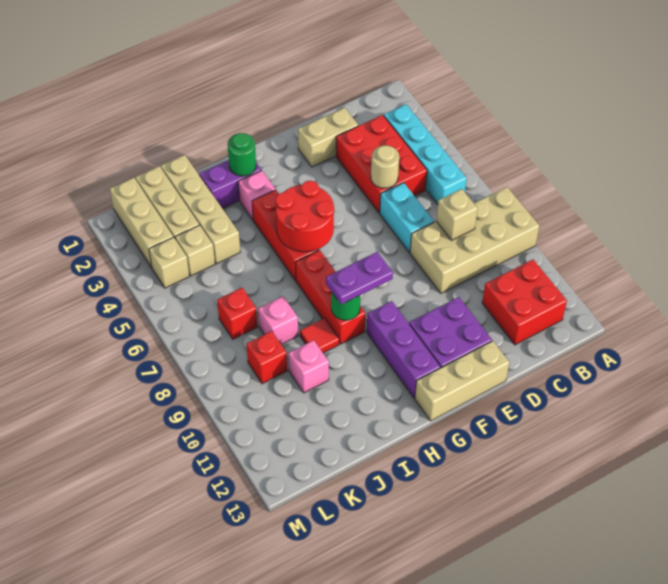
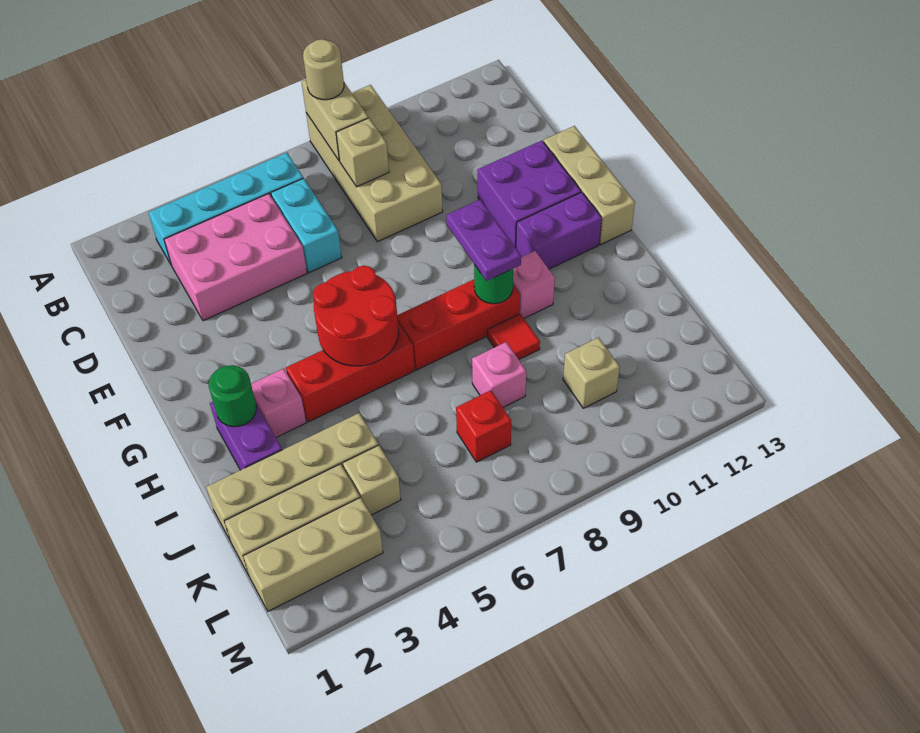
red brick B11:C12 level 1 -> none
red brick C3:D5 level 1 -> pink brick C3:D5 level 1
tan brick D2:E2 level 1 -> tan brick A8:B8 level 2
tan round brick D5 level 2 -> tan round brick A8 level 3
cyan brick D6:D7 level 1 -> cyan brick C6:D6 level 1
purple brick G10:G12 level 1 -> purple brick G11:G12 level 1
pink brick J10 level 1 -> pink brick H10 level 1
red brick K9 level 1 -> none
tan brick L4 level 1 -> tan brick K10 level 1

